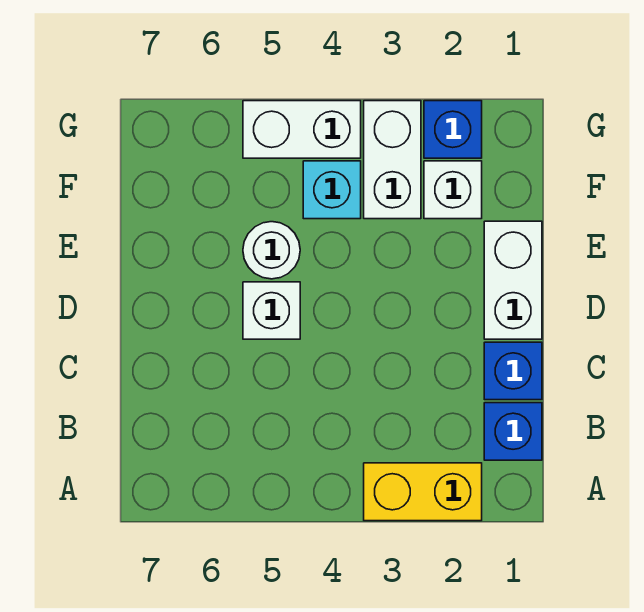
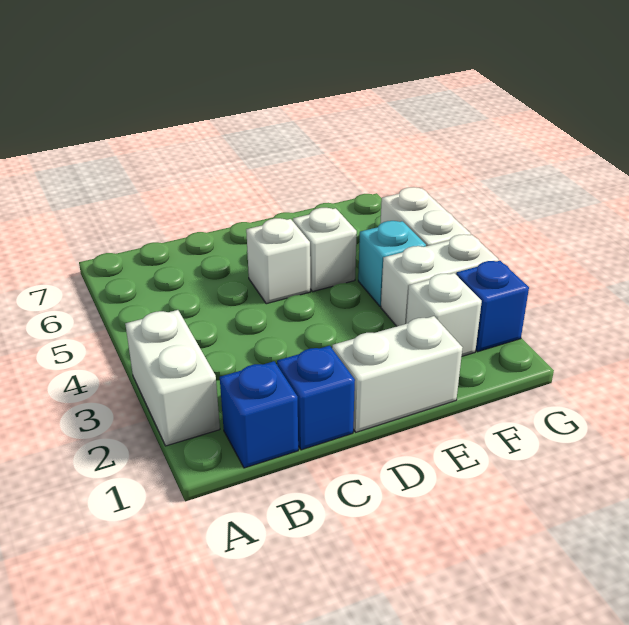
yellow brick A2:A3 level 1 -> white brick A2:A3 level 1
white round brick E5 level 1 -> white brick E5 level 1

